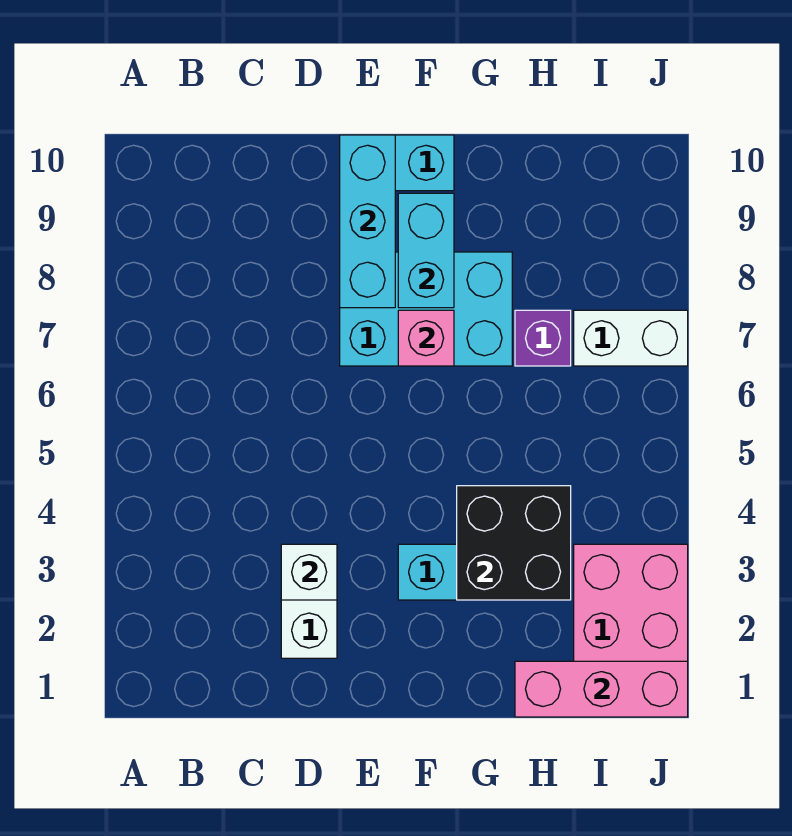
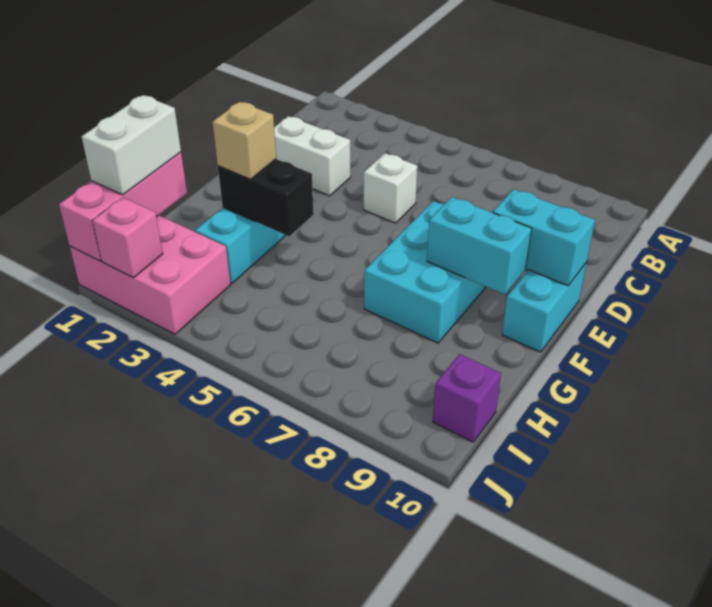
white brick D3 level 2 -> white brick D5 level 1
cyan brick E8:E10 level 2 -> cyan brick E9:E10 level 2
pink brick F7 level 2 -> pink brick J2 level 2
black brick G3:H4 level 2 -> black brick G3:G4 level 2
none -> tan brick G3 level 3
purple brick H7 level 1 -> purple brick I10 level 1
white brick I7:J7 level 1 -> white brick H1:I1 level 3

